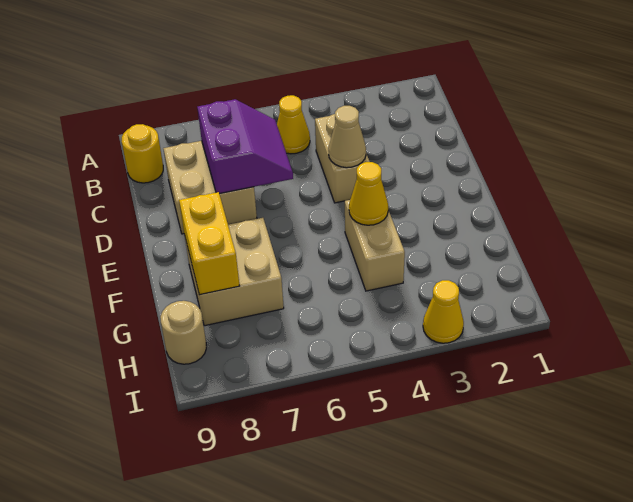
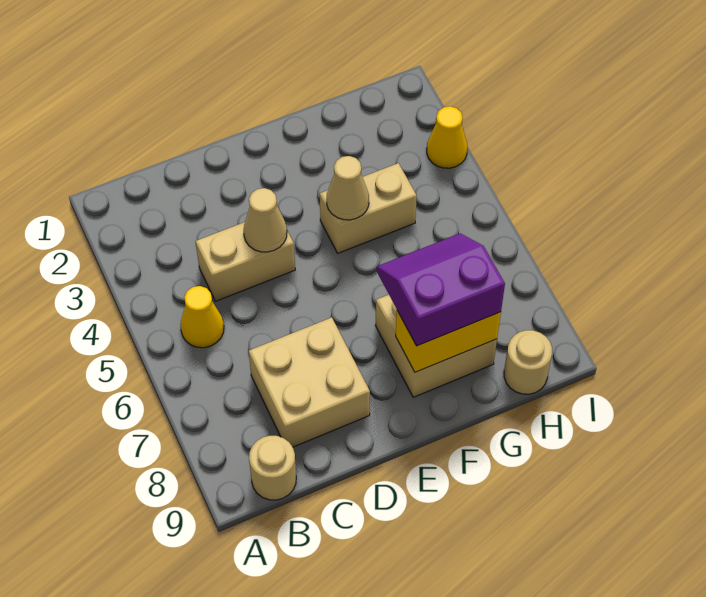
yellow round brick B9 level 1 -> tan round brick B9 level 1
purple slope C6:D7 level 2 top 7 -> purple slope F7:G8 level 3 top 8
yellow cone F4 level 2 -> tan cone F4 level 2

